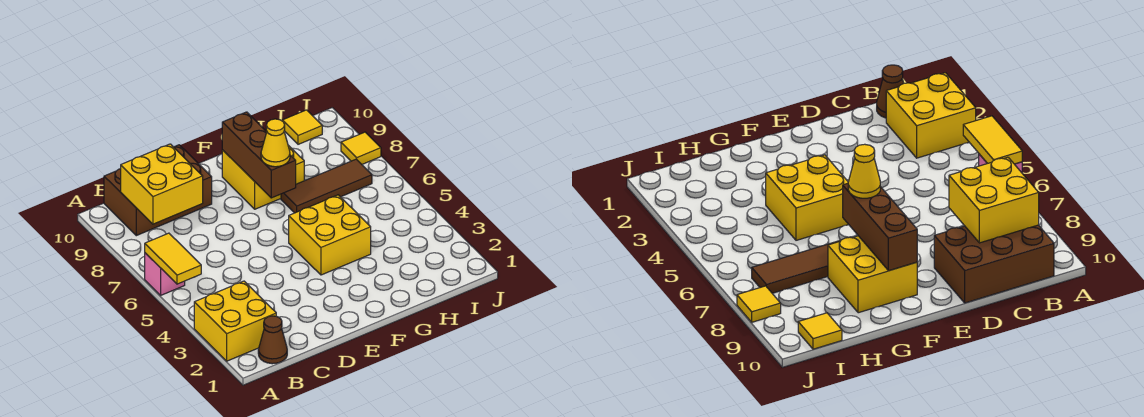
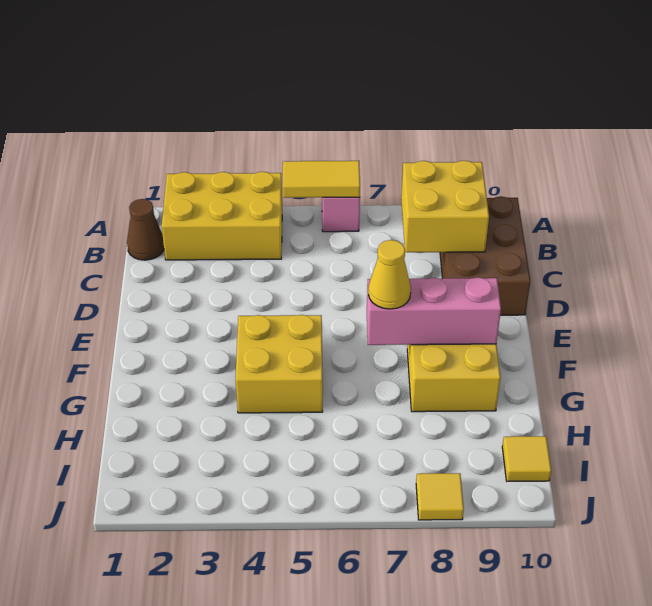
yellow brick A2:B3 level 1 -> yellow brick A2:B4 level 1
brown brick F7:F9 level 2 -> pink brick F7:F9 level 2
brown tile G7:I7 level 1 -> none

